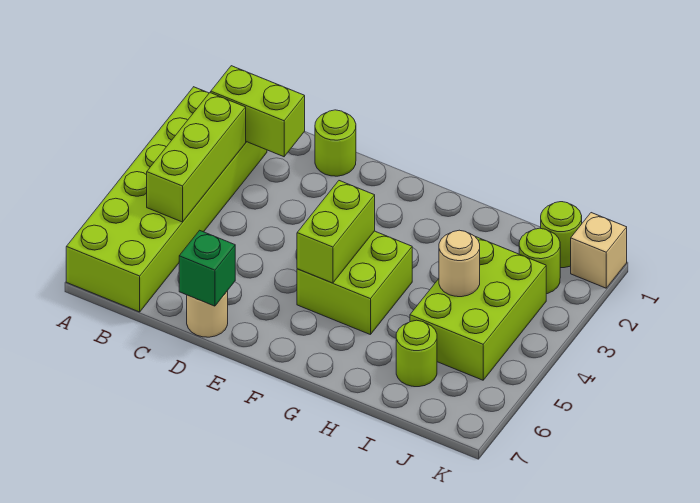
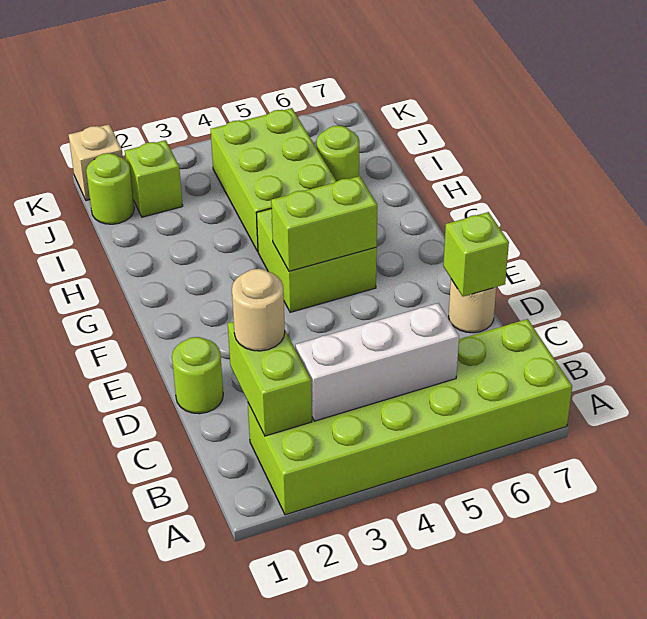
lime brick B3:B5 level 2 -> white brick B3:B5 level 2
green brick D7 level 2 -> lime brick D7 level 2
lime brick I3:J5 level 1 -> lime brick H4:J5 level 1
tan round brick I4 level 2 -> tan round brick C2 level 3
lime round brick J2 level 1 -> lime brick J2 level 1

